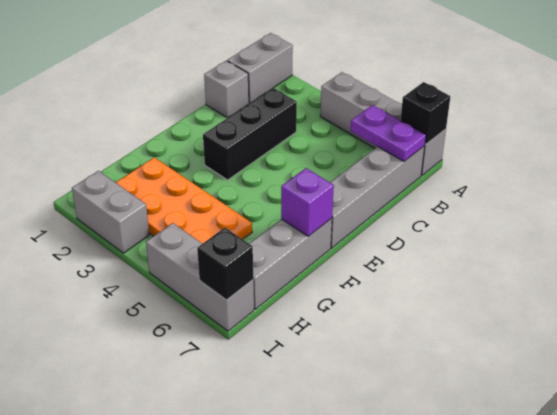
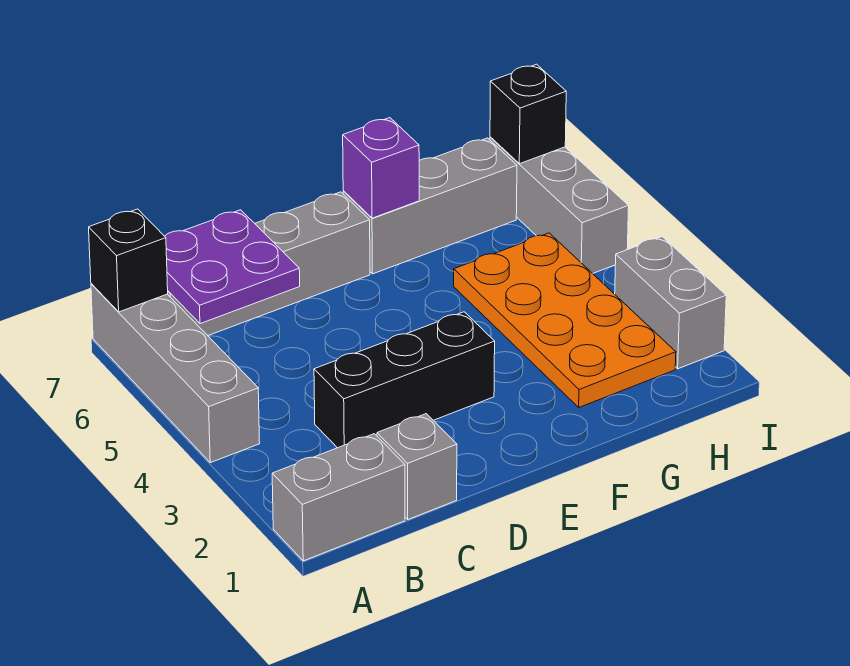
purple plate B6:B7 level 2 -> purple plate B6:C7 level 2

